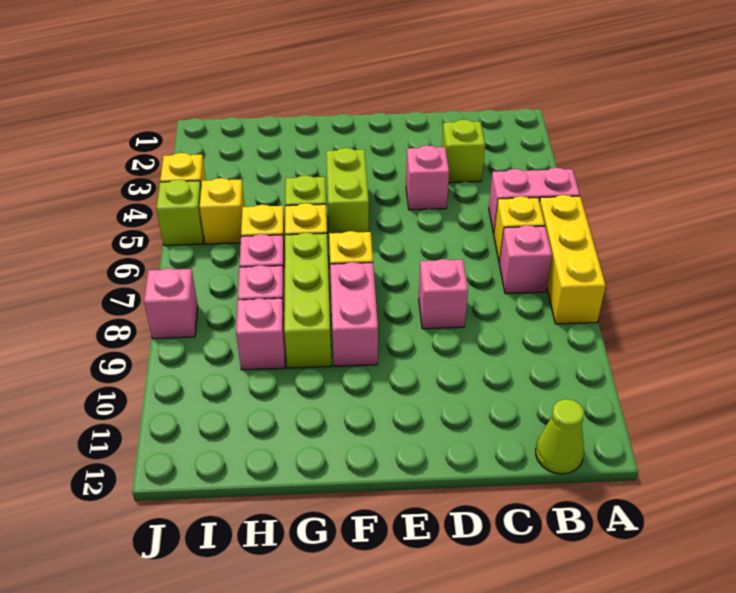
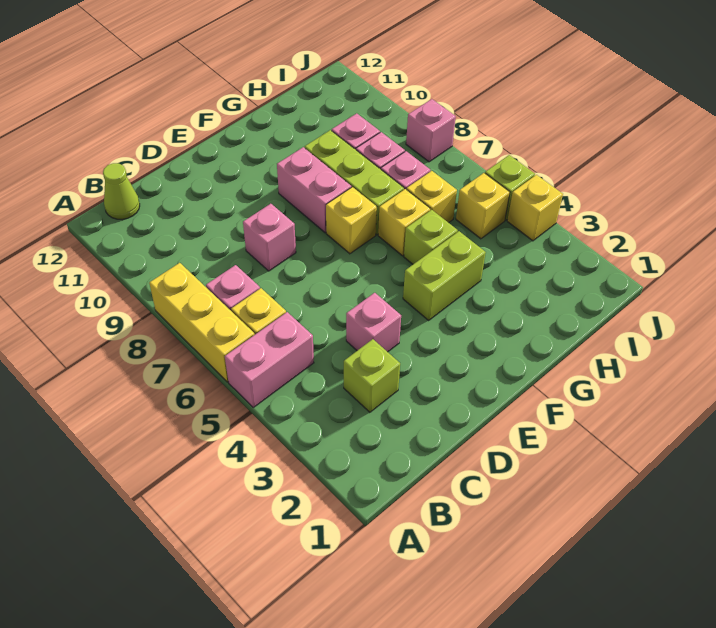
lime brick F4:F5 level 1 -> lime brick F4:G4 level 1

